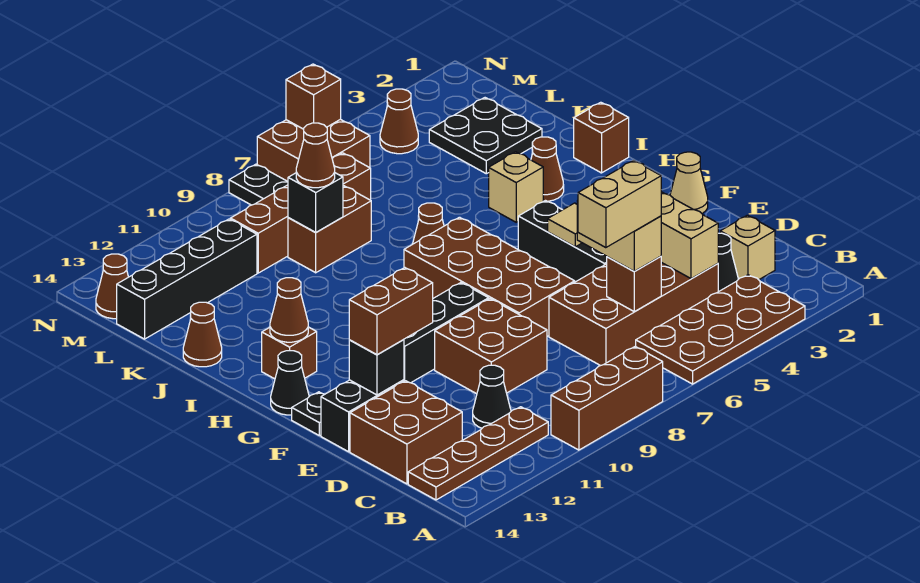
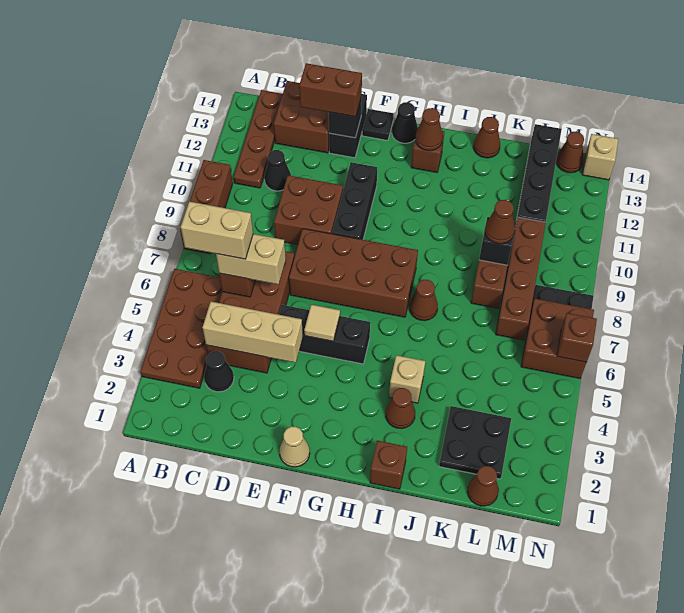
tan brick C2 level 1 -> tan brick N14 level 1
tan brick C6:C7 level 4 -> tan brick B6:C6 level 4
brown brick E12:E13 level 3 -> brown brick D13:E13 level 3
brown cone M4 level 1 -> brown cone L1 level 1

